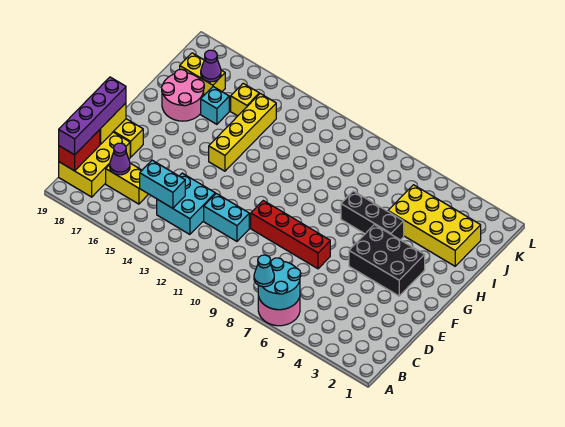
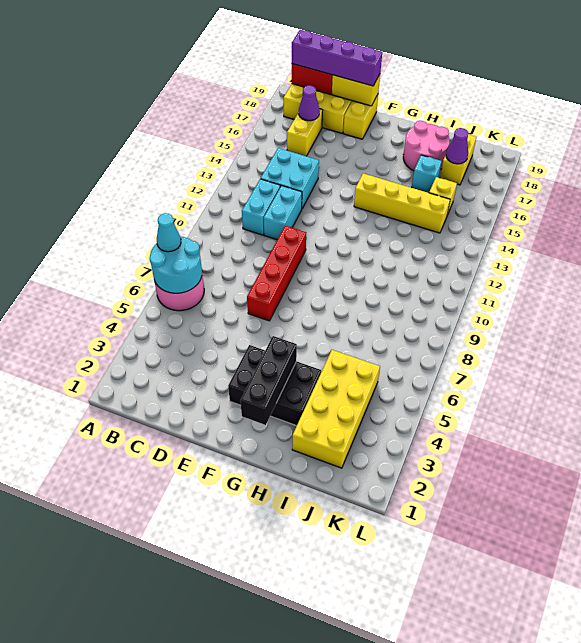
cyan brick C14:C15 level 2 -> cyan brick C11:C12 level 1
black brick F3:G5 level 1 -> black brick F3:H4 level 1
black brick H5:H7 level 1 -> black brick G2:G4 level 2

